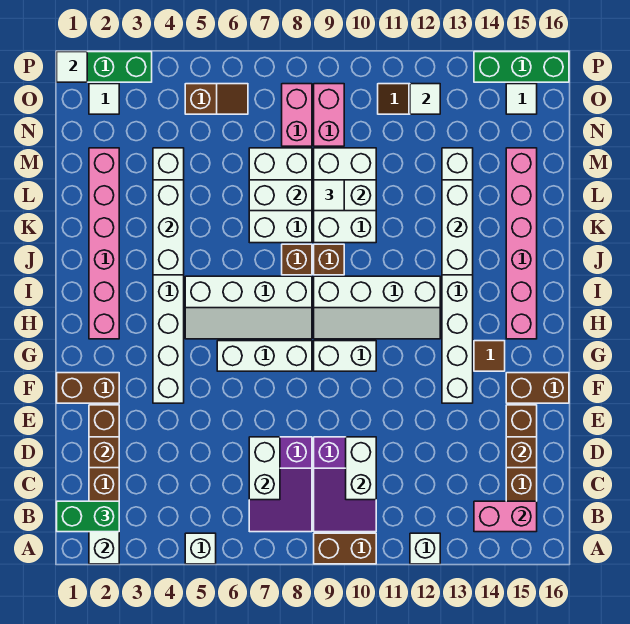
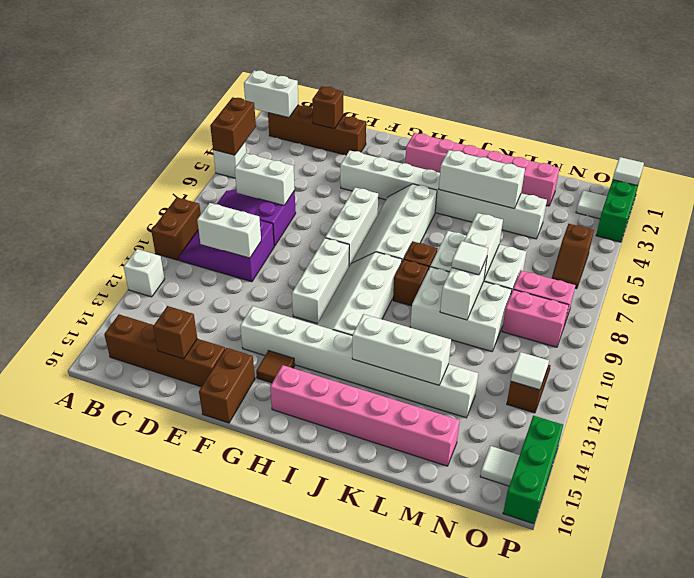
green brick B1:B2 level 3 -> none
pink brick B14:B15 level 2 -> none
brown brick F1:F2 level 1 -> brown brick A4:A5 level 2
white brick G9:G10 level 1 -> white brick G9:G11 level 1

